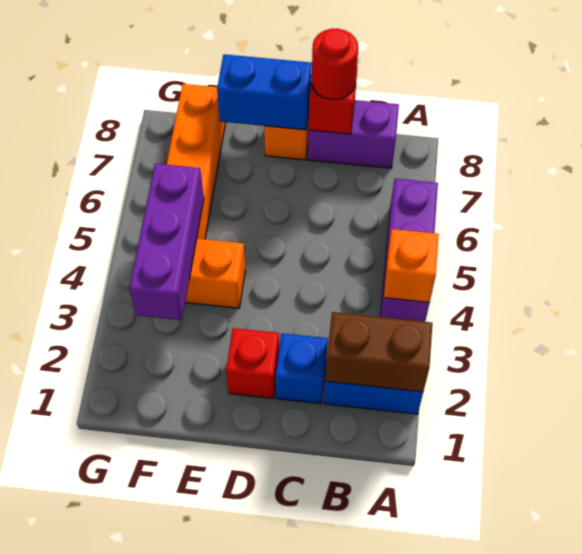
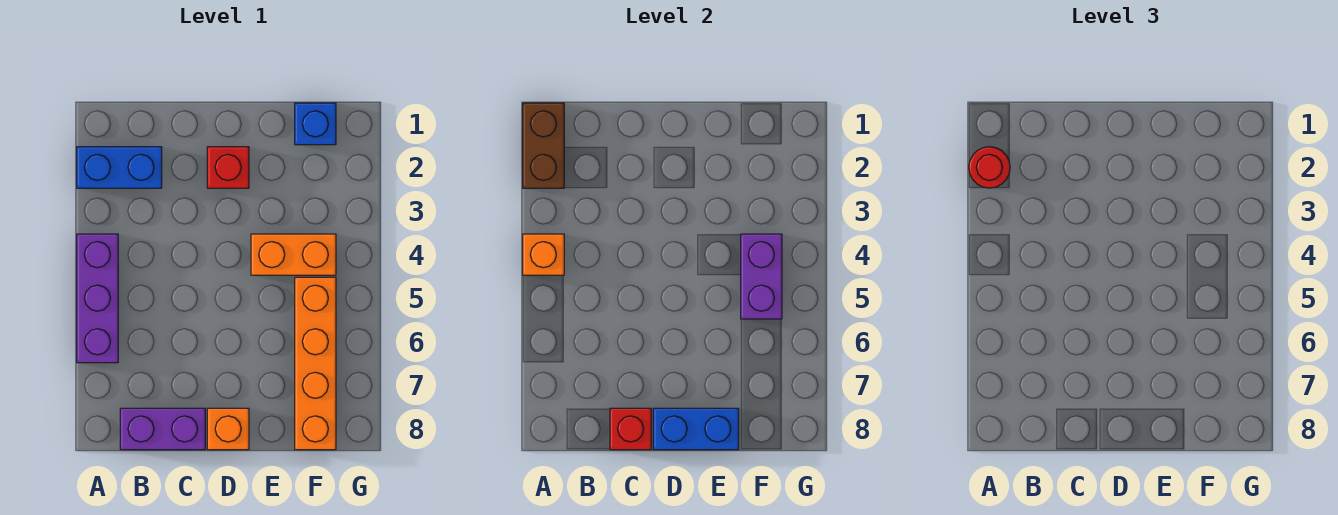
brown brick A2:B2 level 2 -> brown brick A1:A2 level 2
blue brick C2 level 1 -> blue brick F1 level 1
red round brick C8 level 3 -> red round brick A2 level 3
purple brick F3:F5 level 2 -> purple brick F4:F5 level 2

